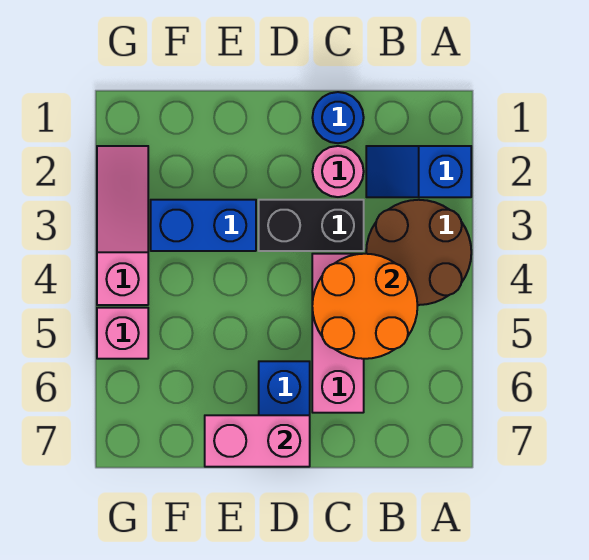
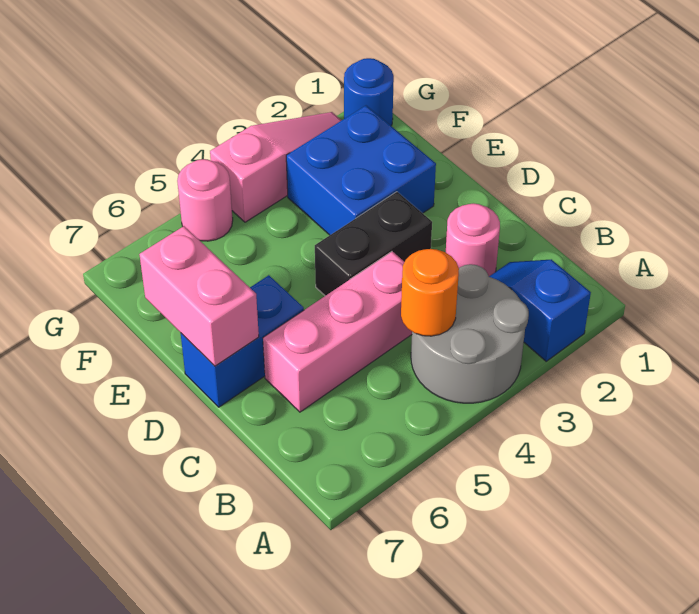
brown round brick A3:B4 level 1 -> grey round brick A3:B4 level 1
orange round brick B4:C5 level 2 -> orange round brick B4 level 2
blue round brick C1 level 1 -> blue round brick G1 level 1
black brick C3:D3 level 1 -> black brick D3:D4 level 1
blue brick E3:F3 level 1 -> blue brick E2:F3 level 1
pink brick G5 level 1 -> pink round brick G5 level 1

